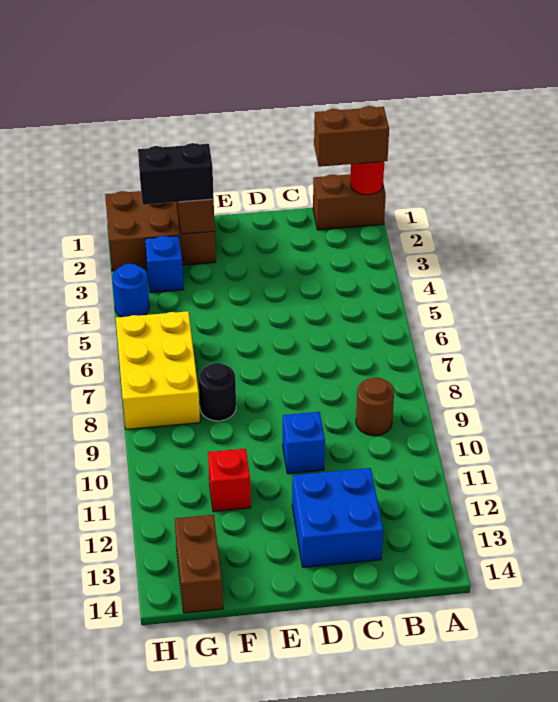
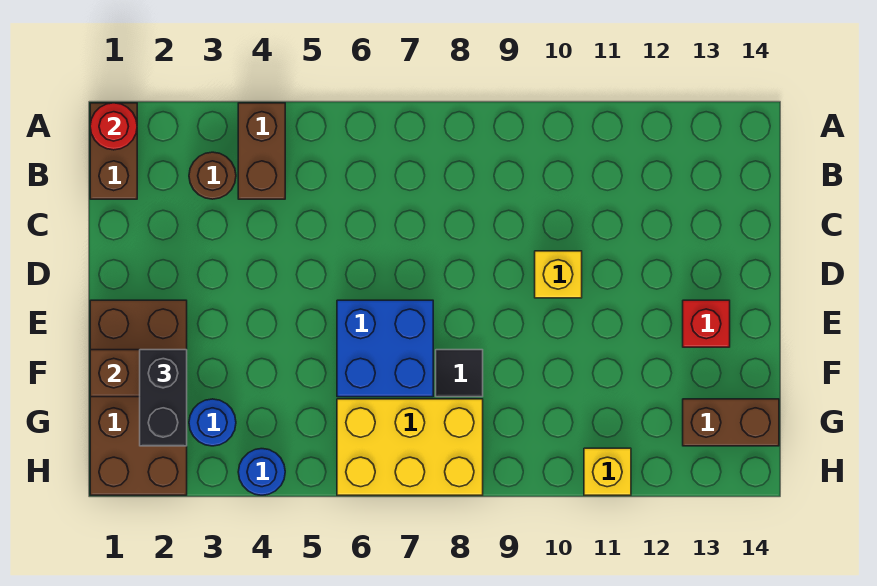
brown brick A1:B1 level 3 -> brown brick A4:B4 level 1
brown round brick B9 level 1 -> brown round brick B3 level 1
blue brick C12:D13 level 1 -> blue brick E6:F7 level 1
blue brick D10 level 1 -> yellow brick D10 level 1
brown brick F1:H2 level 1 -> brown brick E1:H2 level 1
black round brick F8 level 1 -> black tile F8 level 1
red brick F11 level 1 -> red brick E13 level 1
blue brick G3 level 1 -> blue round brick G3 level 1
none -> yellow brick H11 level 1

